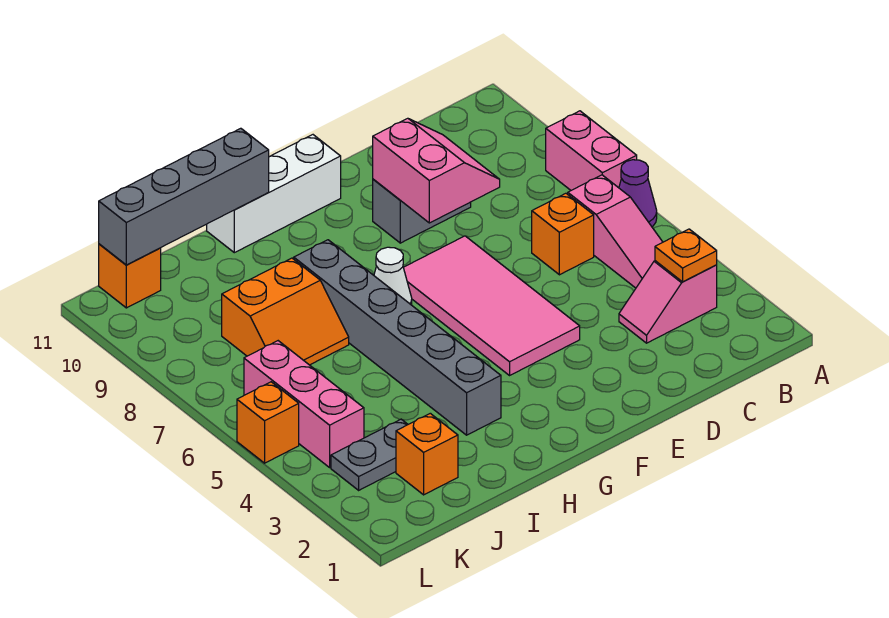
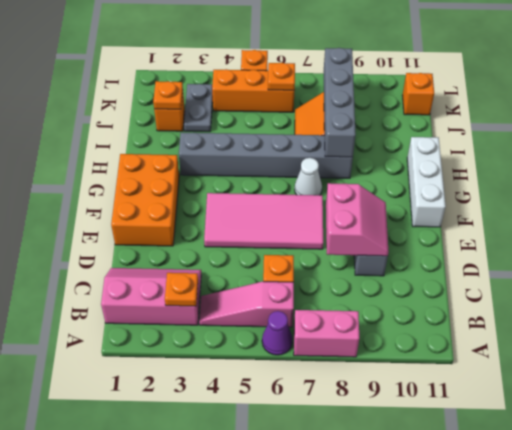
pink slope B3:C3 level 1 top B -> pink slope B1:C3 level 1 top B
pink slope D8:E9 level 2 top E -> pink slope D8:E9 level 2 top 8
none -> orange brick E1:G2 level 1
grey brick H11:K11 level 2 -> grey brick H8:K8 level 2
none -> orange plate J2 level 2
pink brick K4:K6 level 1 -> orange brick K4:K6 level 1
none -> orange plate K6 level 2

